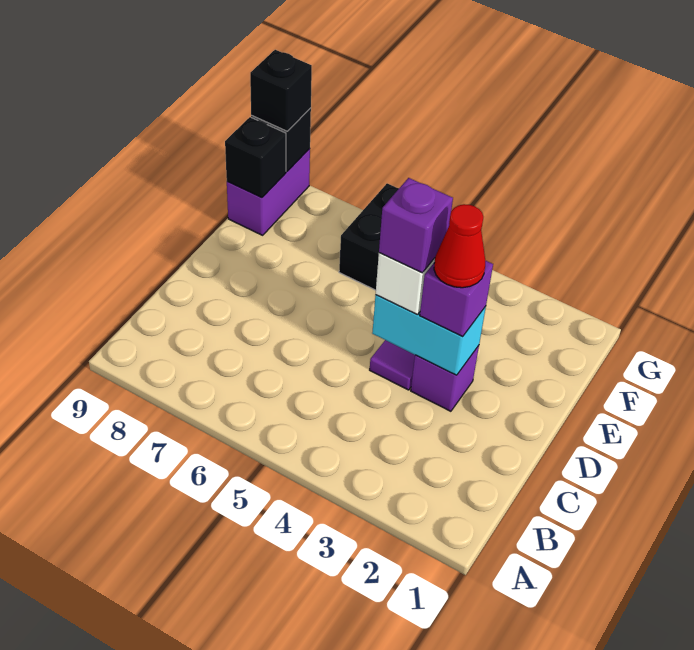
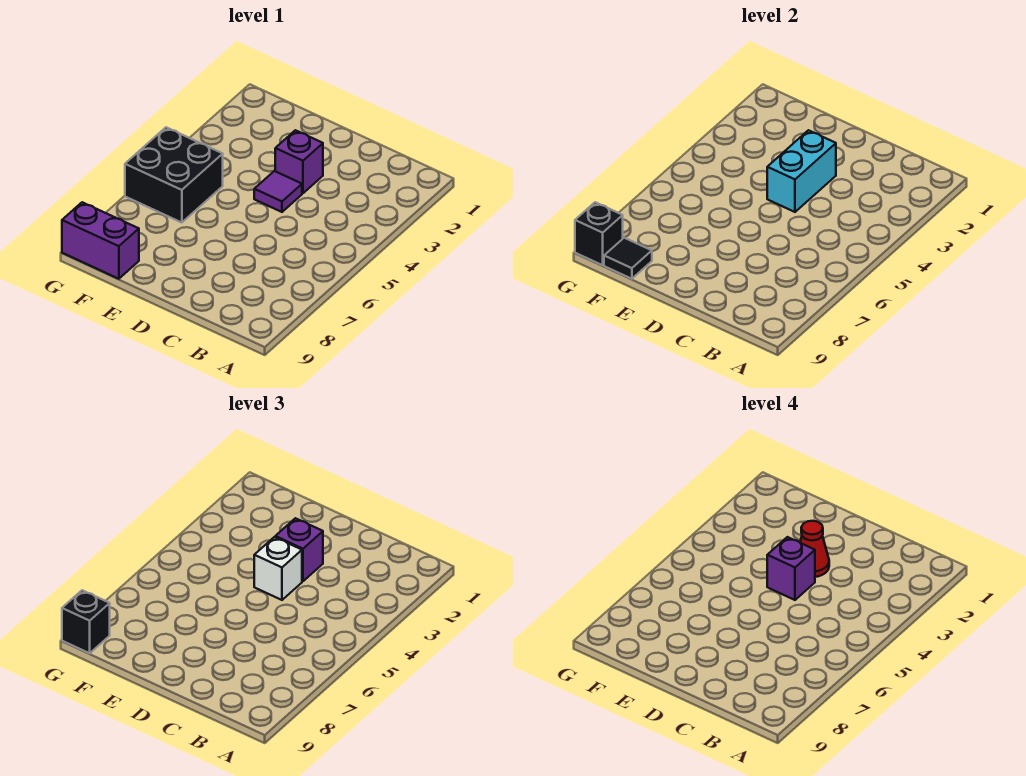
black brick F9 level 2 -> black tile F9 level 2

